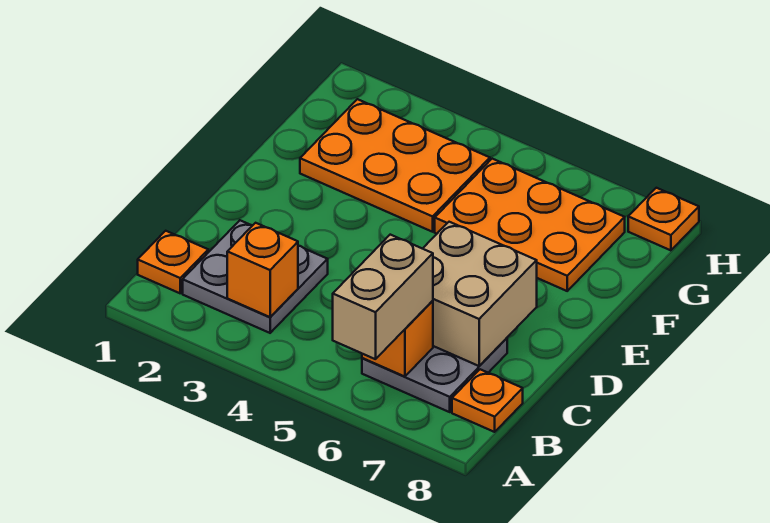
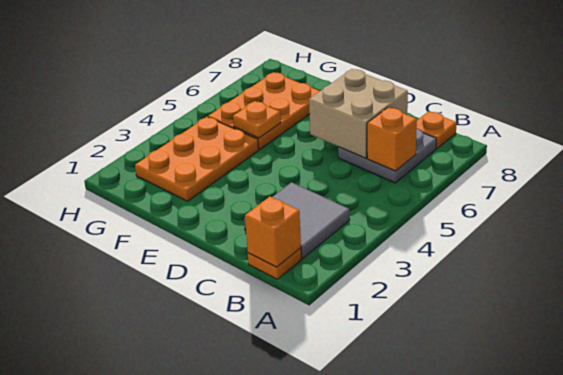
tan brick A6:B6 level 3 -> none
grey plate B2:C3 level 1 -> grey tile B2:C3 level 1
orange brick B3 level 2 -> orange brick B1 level 2
orange plate H8 level 1 -> orange plate F5 level 2

